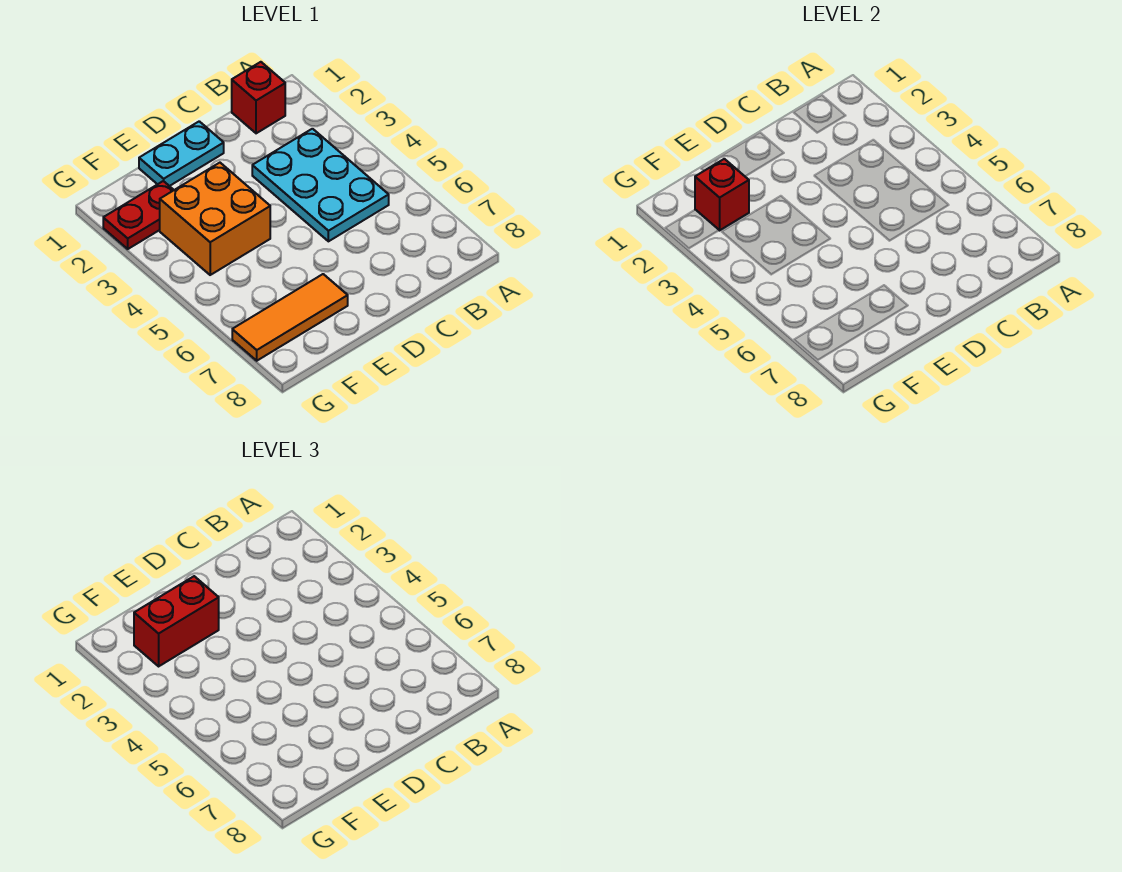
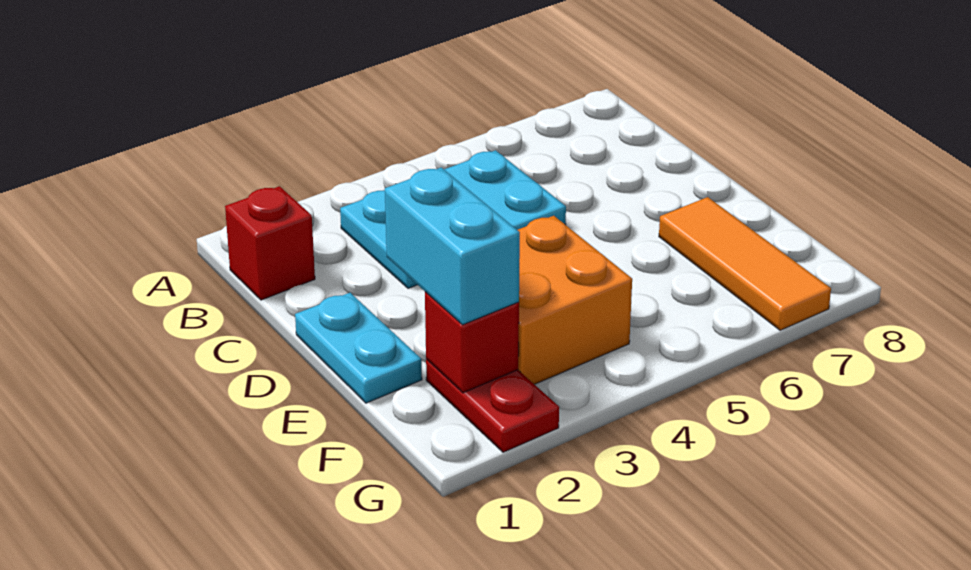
red brick E2:F2 level 3 -> cyan brick E2:F2 level 3

